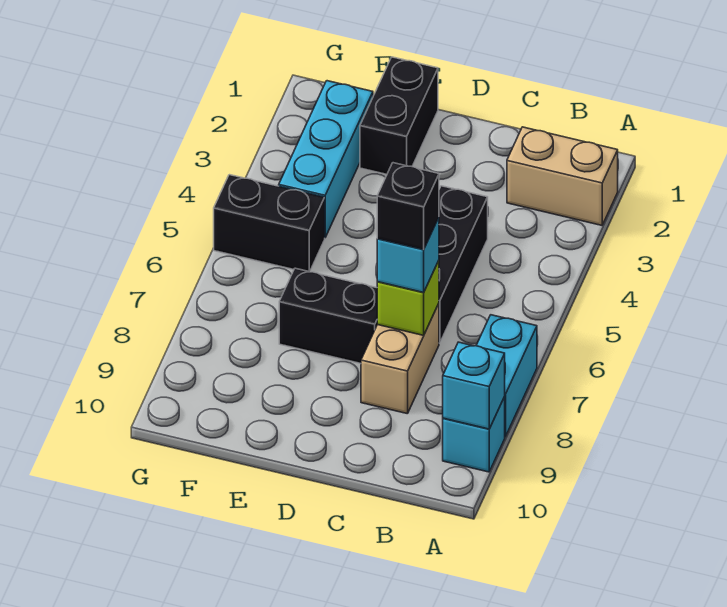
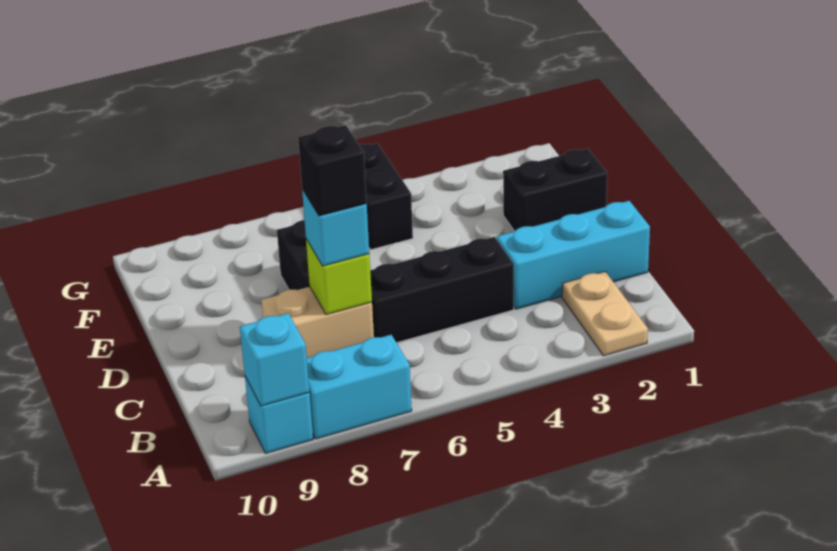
tan brick A2:B2 level 1 -> tan plate A2:B2 level 1
cyan brick F2:F4 level 1 -> cyan brick C1:C3 level 1

